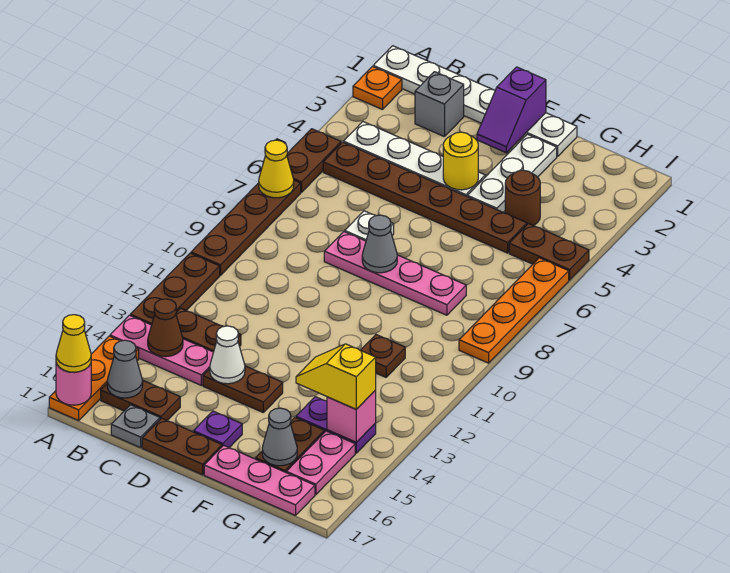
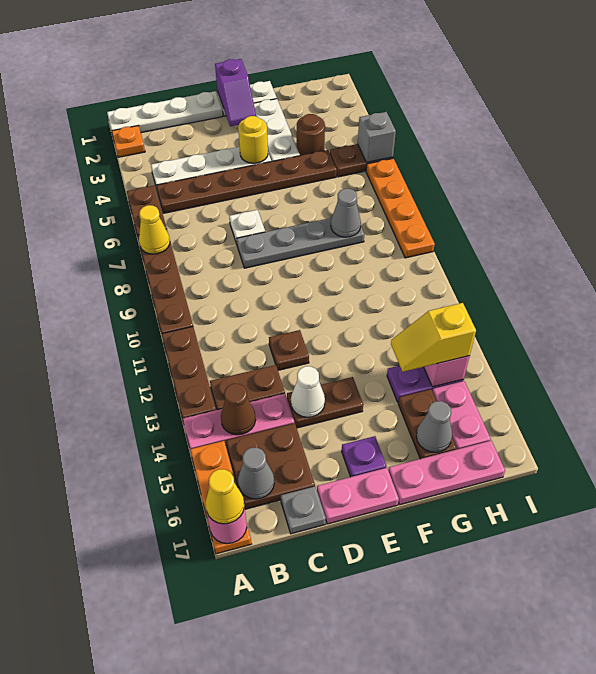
brown plate B16:C16 level 1 -> brown plate B15:C16 level 1
grey brick C2 level 1 -> grey brick I5 level 2
pink plate D8:G8 level 1 -> grey plate D8:G8 level 1
brown plate D17:E17 level 1 -> pink plate D17:E17 level 1
grey cone E8 level 2 -> grey cone G8 level 2
brown plate G11 level 1 -> brown plate D12 level 1

